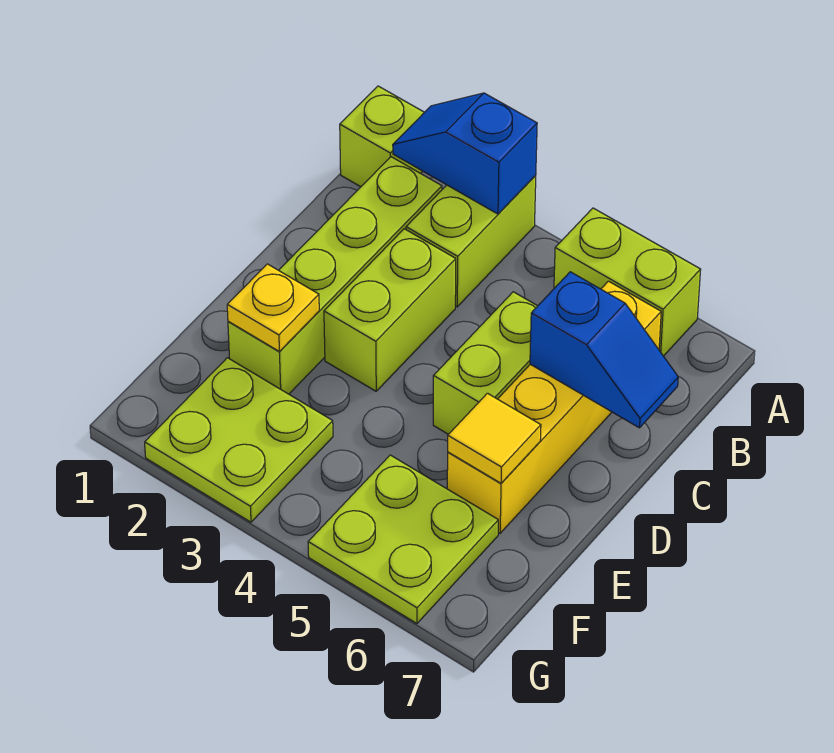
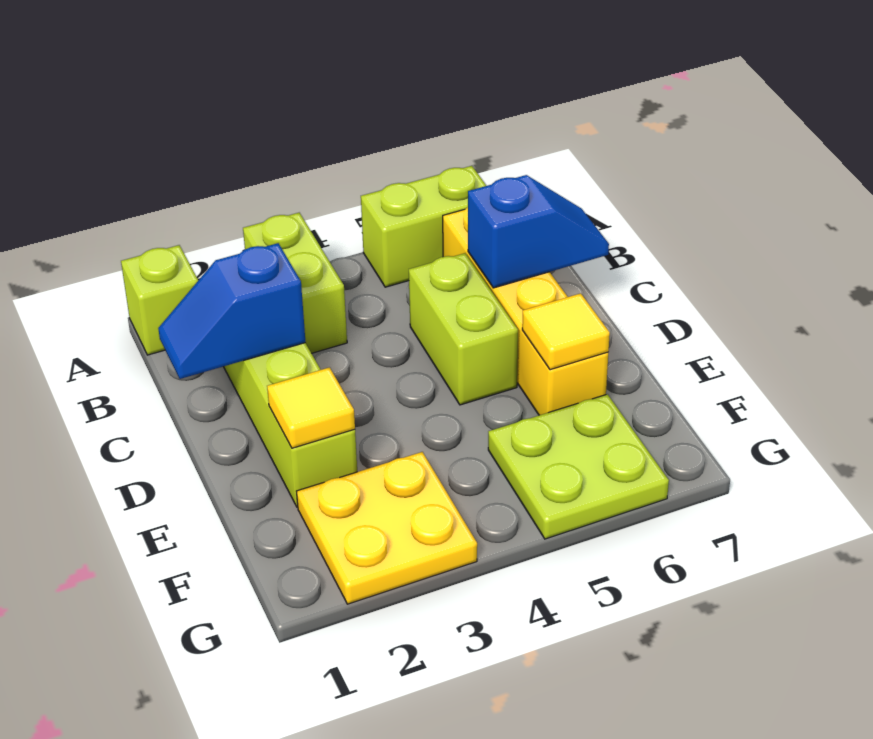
blue slope A2:A3 level 2 top 3 -> blue slope C1:C2 level 2 top 2
lime brick C3:D3 level 1 -> none
yellow plate E2 level 2 -> yellow tile E2 level 2
lime plate F2:G3 level 1 -> yellow plate F2:G3 level 1

